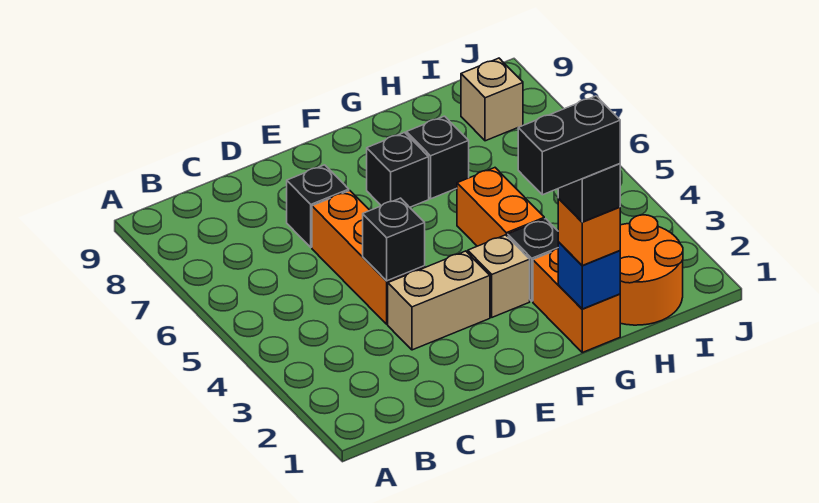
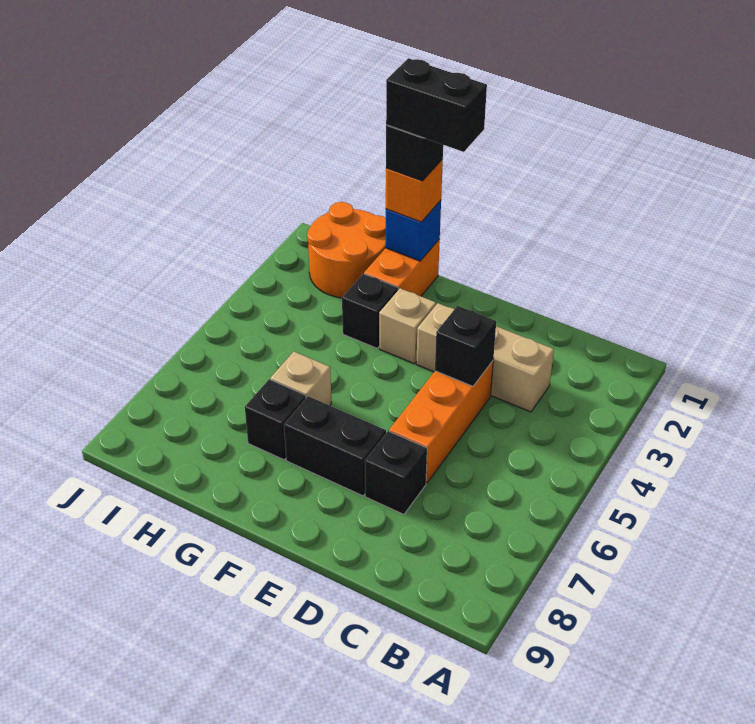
tan brick D3:E3 level 1 -> tan brick C3:E3 level 1
black brick F7 level 1 -> black brick E7:F7 level 1
orange brick G4:G5 level 1 -> none
tan brick I8 level 1 -> tan brick G6 level 1

